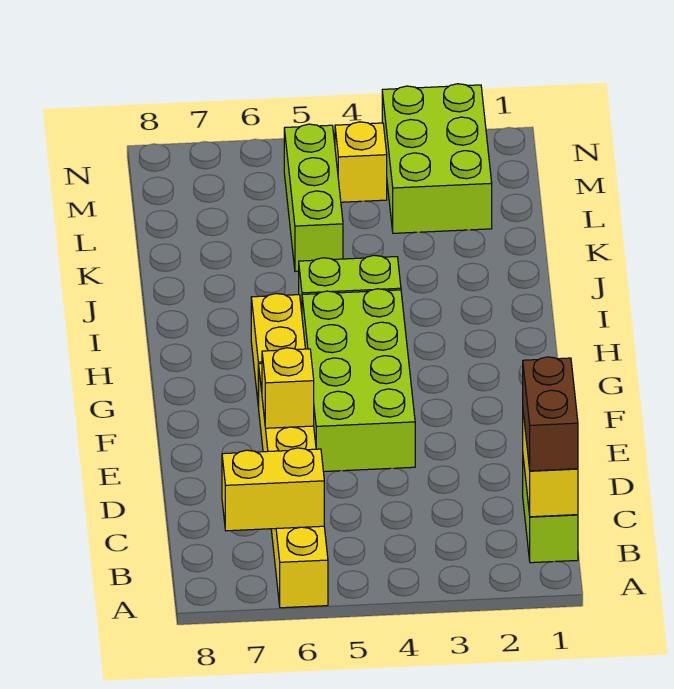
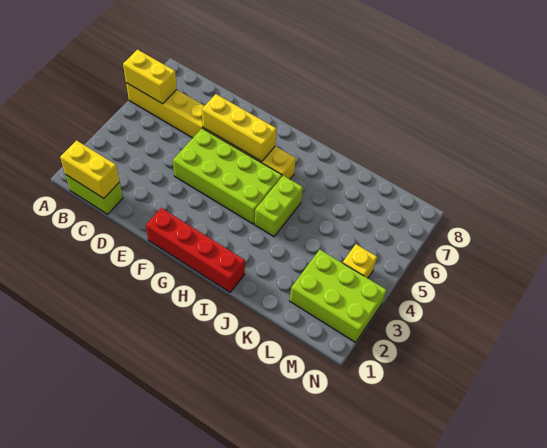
brown brick B1:C1 level 3 -> none
yellow brick B6:B7 level 2 -> yellow brick A6:B6 level 2
yellow brick E6 level 2 -> yellow brick E6:G6 level 2
none -> red brick F1:I1 level 1
lime brick K5:M5 level 1 -> none

